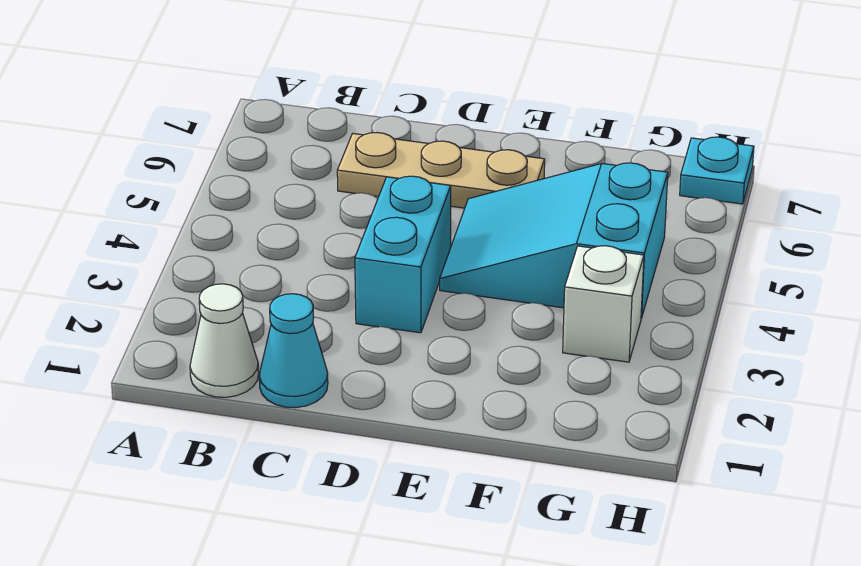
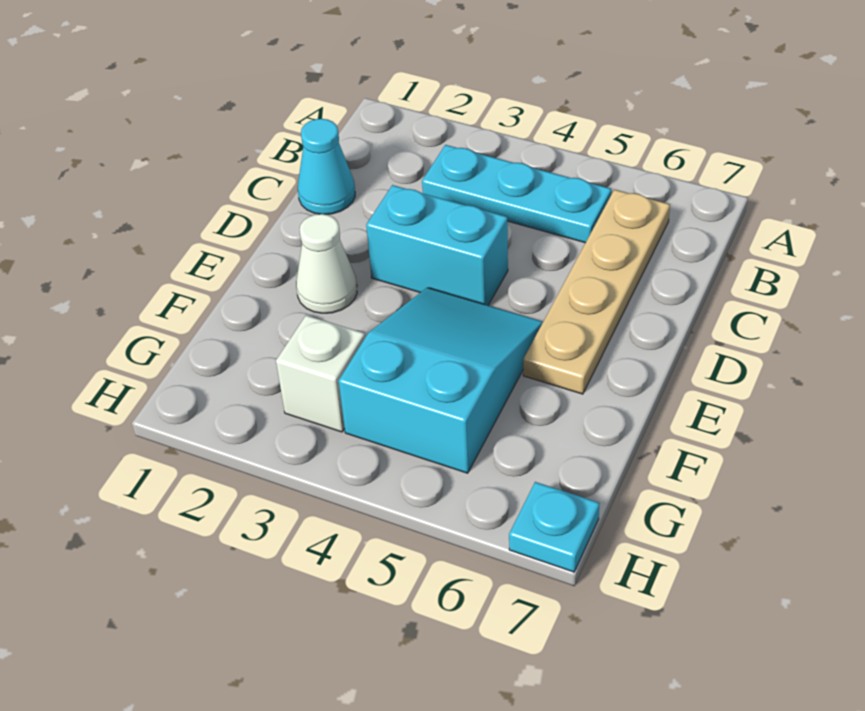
white cone B1 level 1 -> white cone E2 level 1
none -> cyan plate B3:B5 level 1
tan plate C6:E6 level 1 -> tan plate B6:E6 level 1

